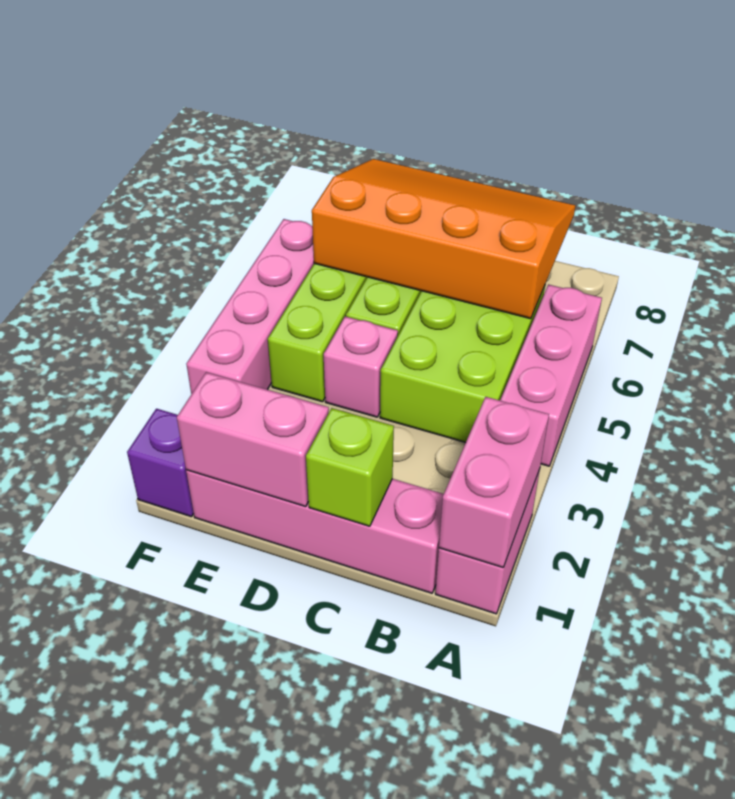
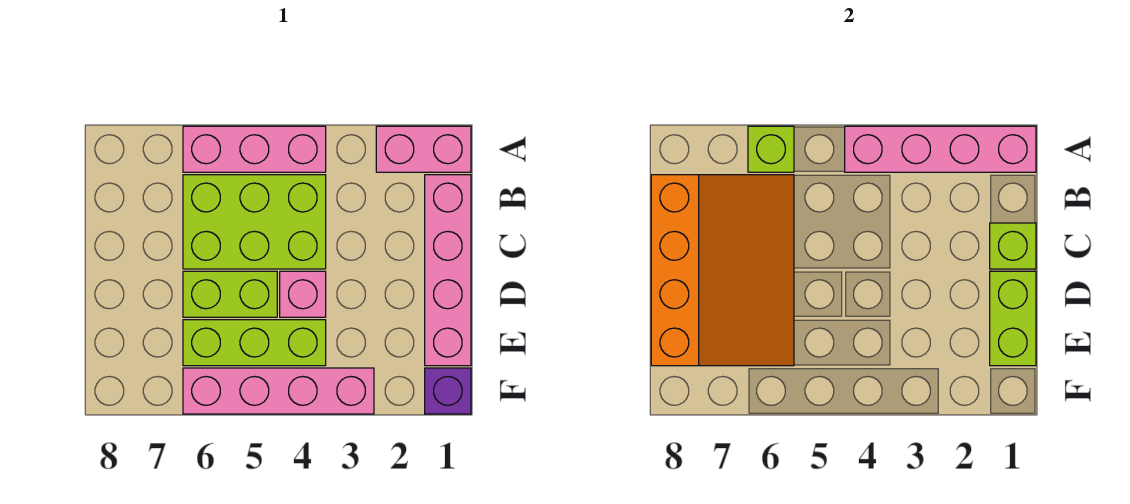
pink brick A1:A2 level 2 -> pink brick A1:A4 level 2
none -> lime brick A6 level 2
orange slope B6:E8 level 2 top 6 -> orange slope B6:E8 level 2 top 8
pink brick D1:E1 level 2 -> lime brick D1:E1 level 2

